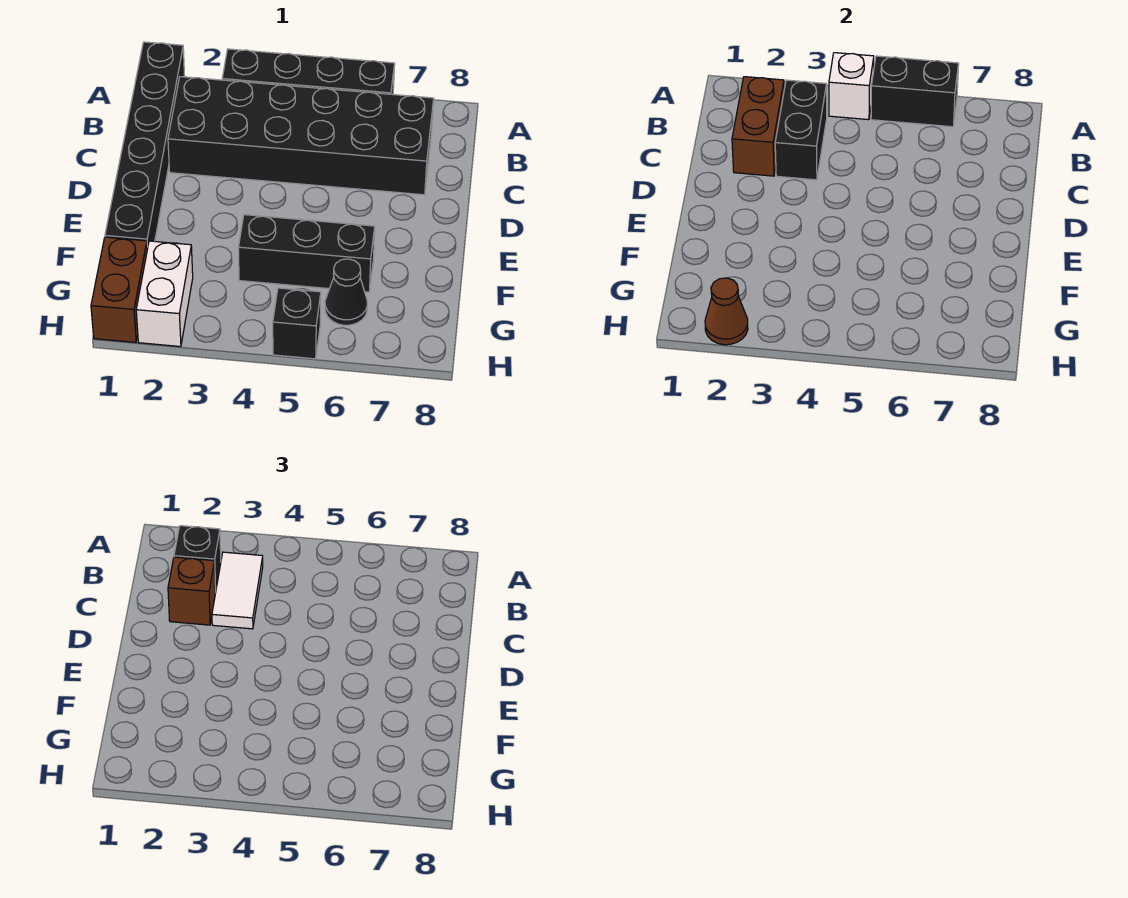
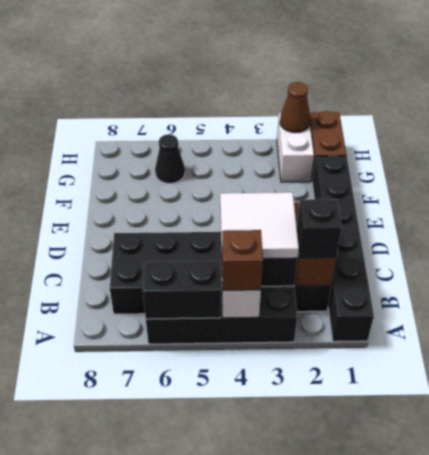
white tile B3:C3 level 3 -> white tile B3:C4 level 3
brown brick C2 level 3 -> brown brick A4 level 3
black brick F4:F6 level 1 -> none
black brick H5 level 1 -> none

